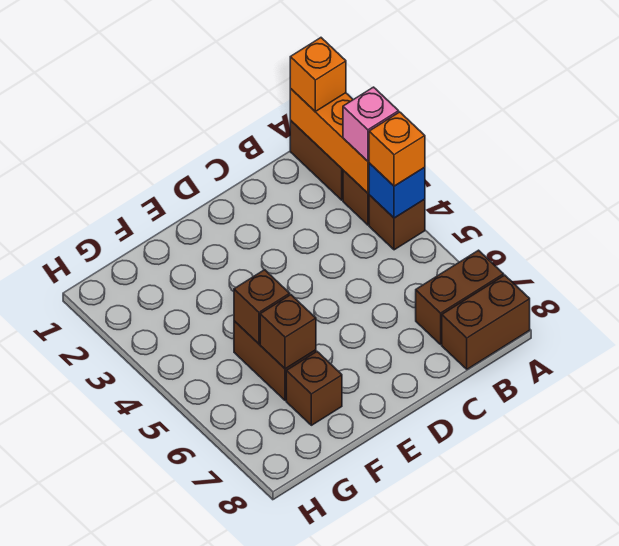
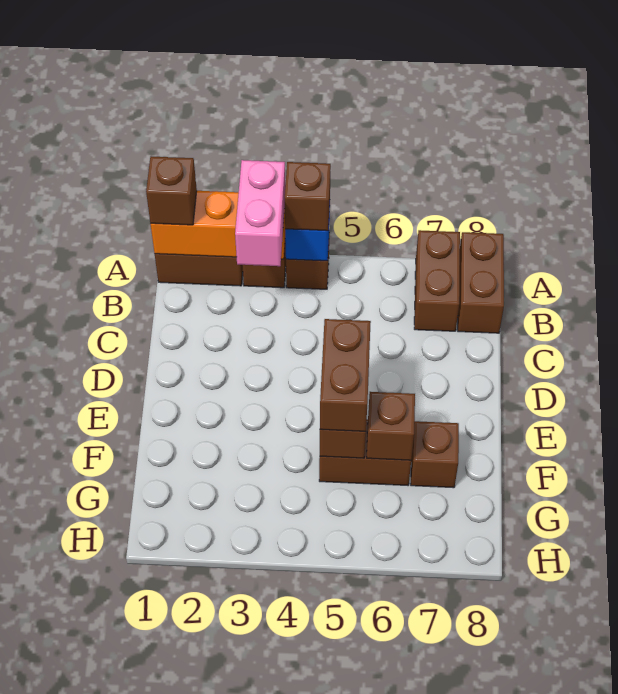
orange brick A1 level 3 -> brown brick A1 level 3
pink brick A3 level 3 -> pink brick A3:B3 level 3
orange brick A4 level 3 -> brown brick A4 level 3
none -> brown brick E5:F5 level 3

